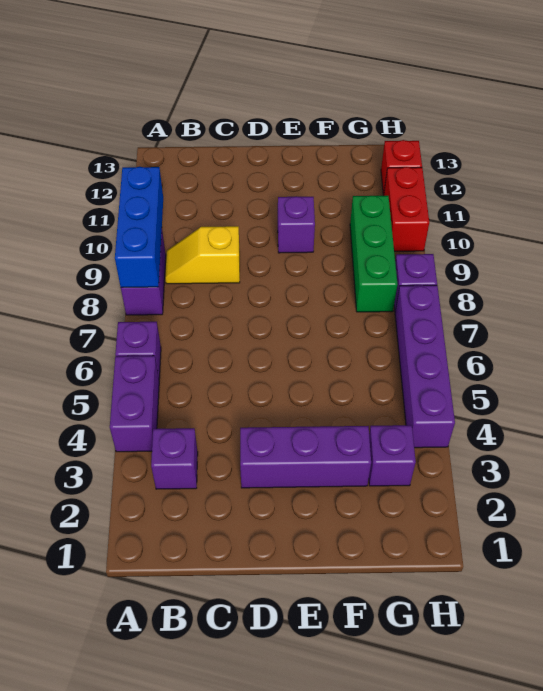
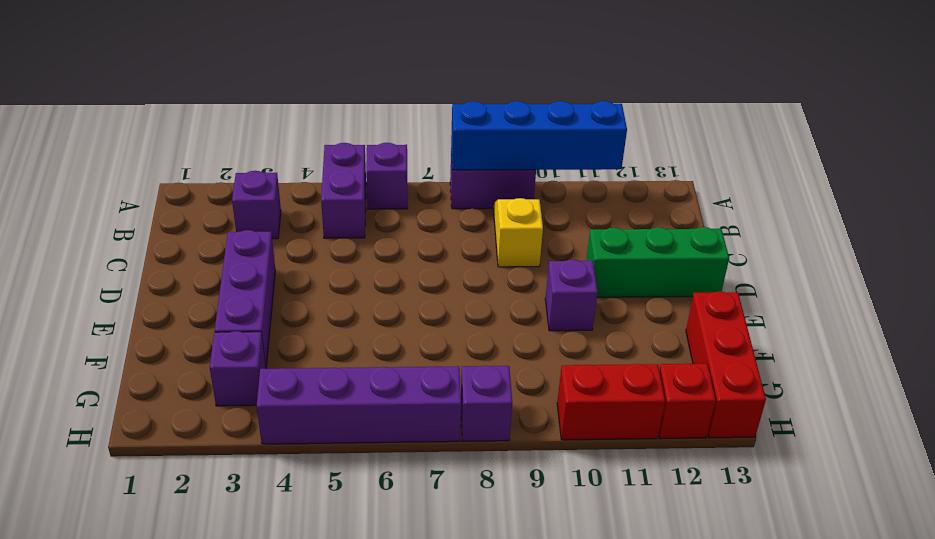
purple brick A4:A5 level 1 -> purple brick A5:B5 level 1
blue brick A8:A10 level 2 -> blue brick A8:A11 level 2
none -> red brick F13:H13 level 1
green brick G8:G10 level 1 -> green brick D11:D13 level 1

